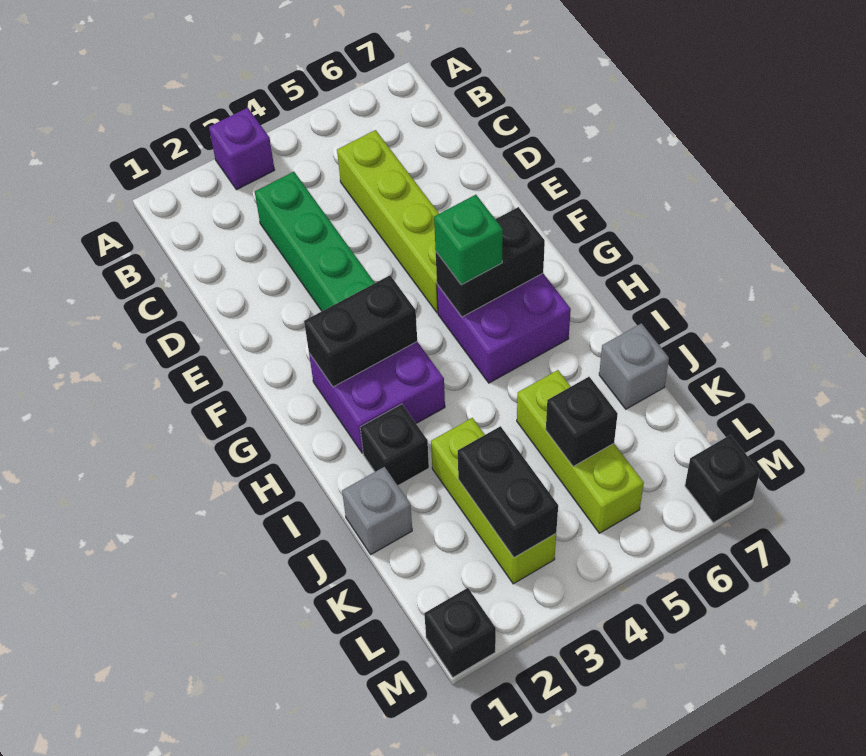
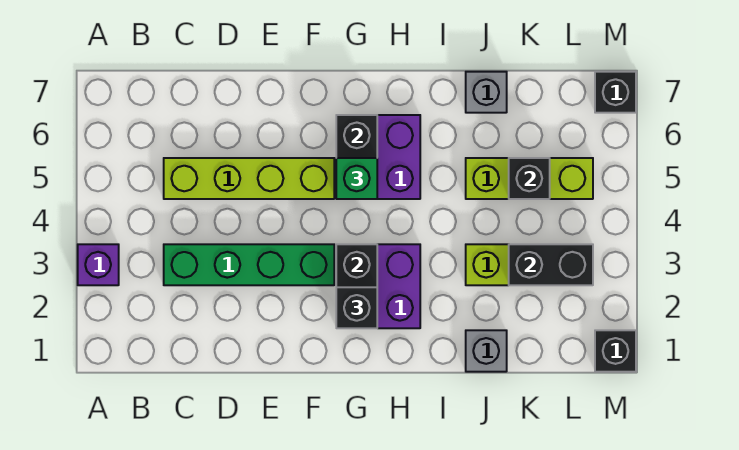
black brick I2 level 1 -> black brick G2 level 3

